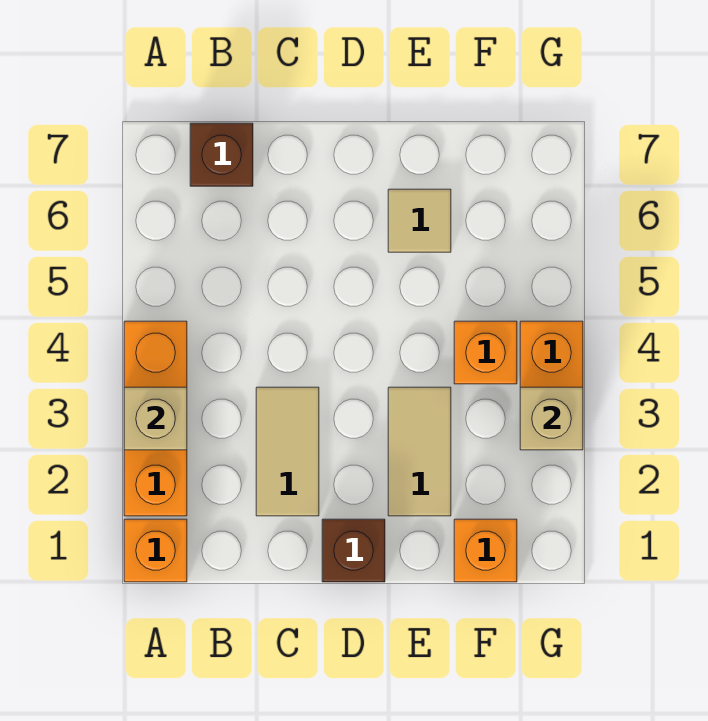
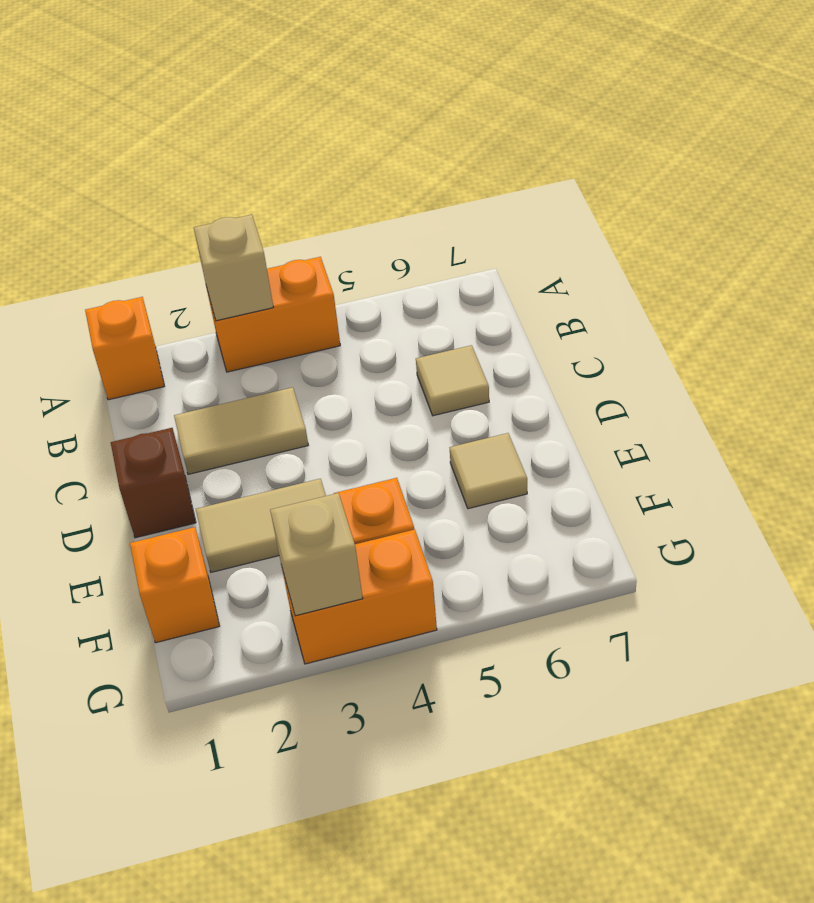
orange brick A2:A4 level 1 -> orange brick A3:A4 level 1
brown brick B7 level 1 -> none
none -> tan tile C6 level 1

